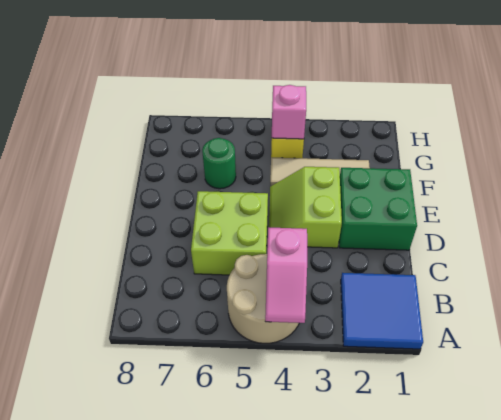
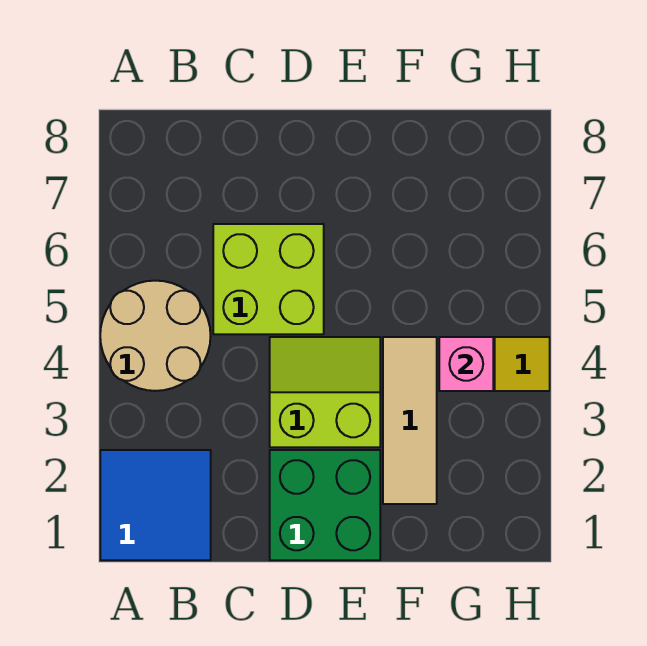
pink slope A4:B4 level 2 top B -> none
green round brick F6 level 1 -> none

